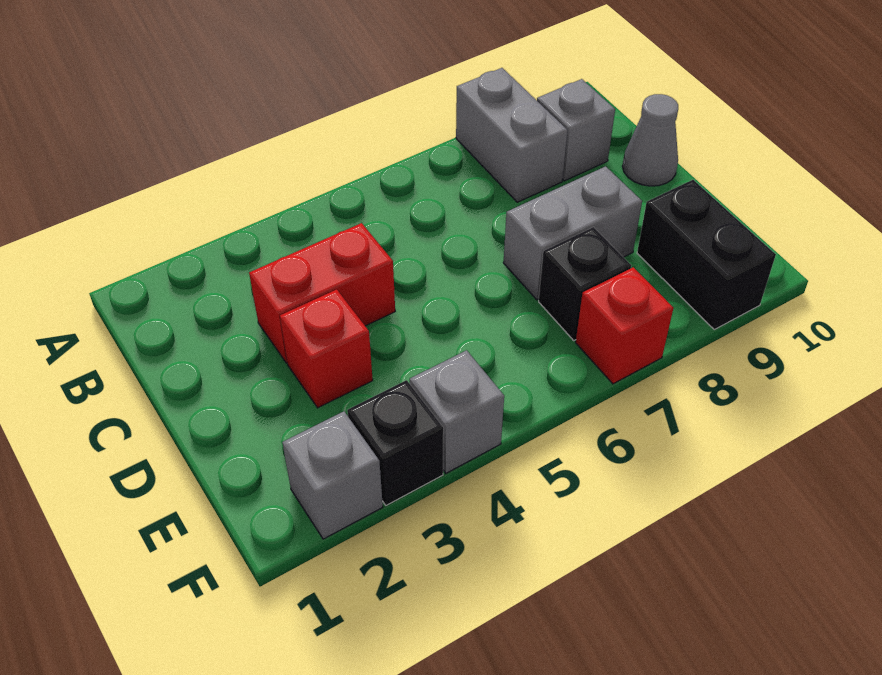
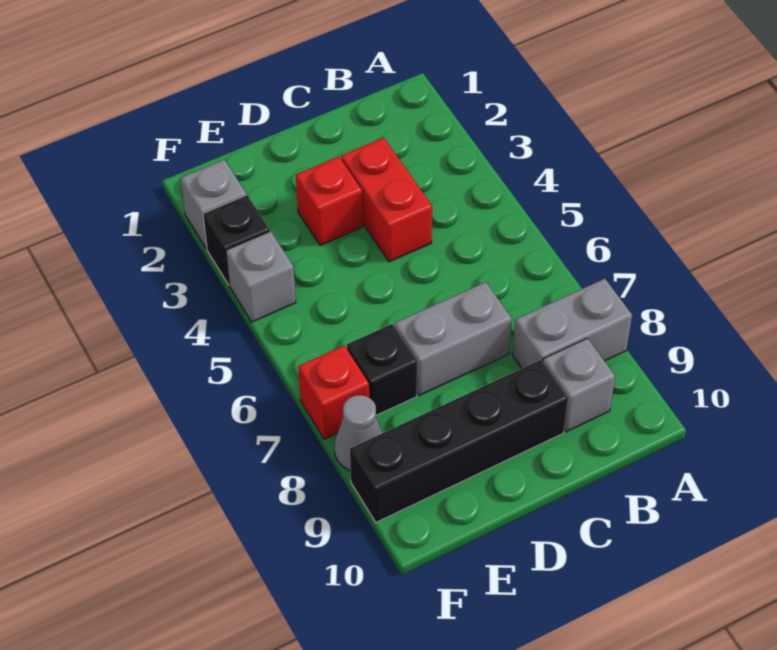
grey cone C10 level 1 -> grey cone F8 level 1
grey brick D7:D8 level 1 -> grey brick C7:D7 level 1
black brick E9:F9 level 1 -> black brick C9:F9 level 1

